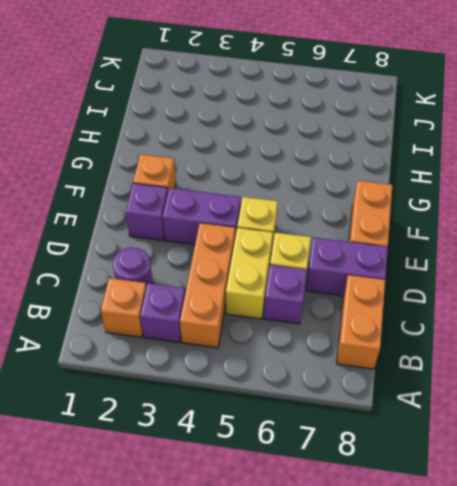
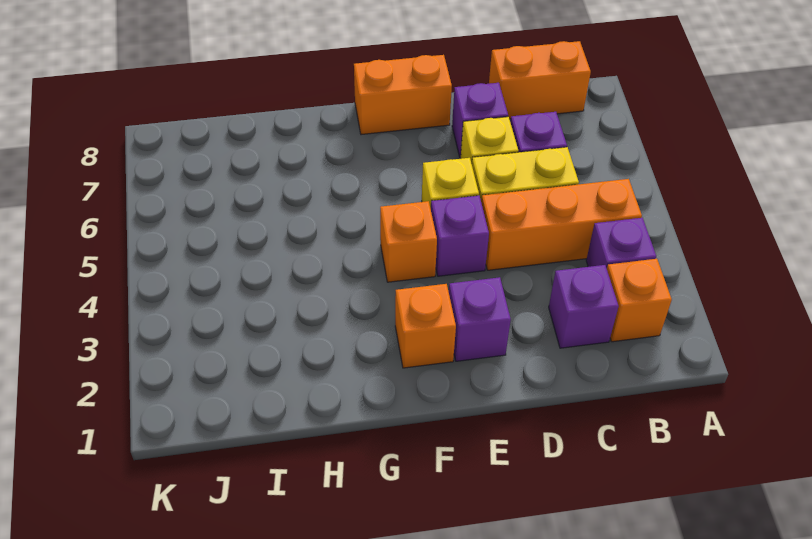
purple round brick C2 level 1 -> purple brick C2 level 1
purple brick D7:D8 level 1 -> purple brick D7 level 1
purple brick E3:E4 level 1 -> purple brick E4 level 1
none -> orange brick F4 level 1

